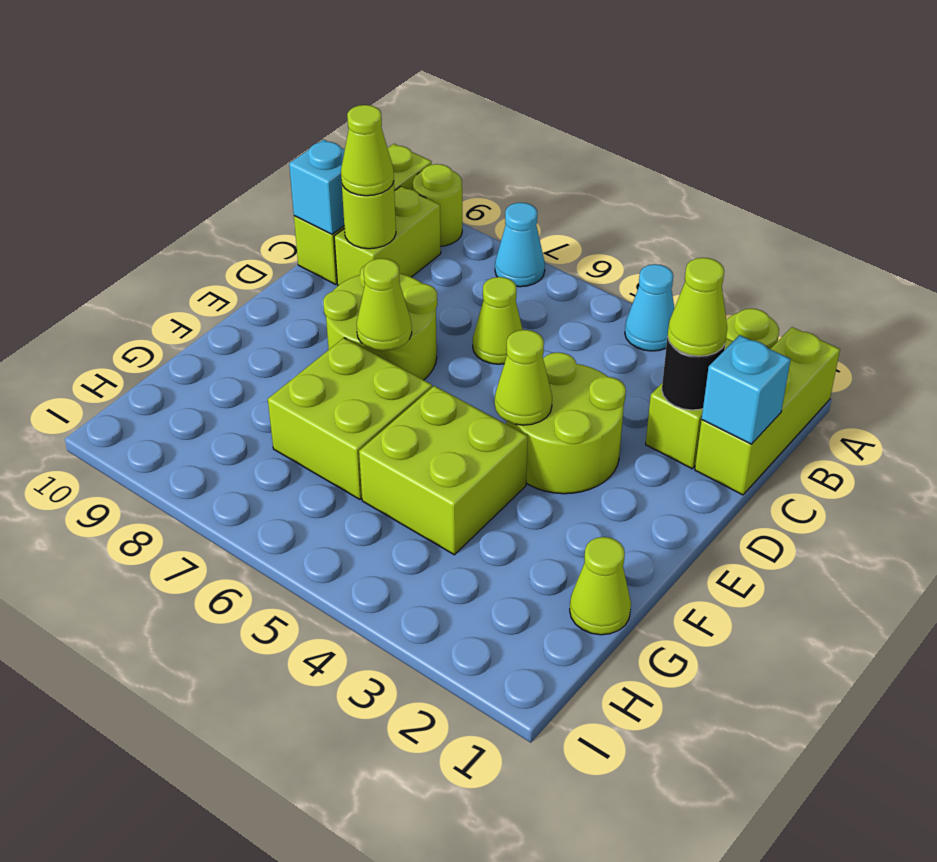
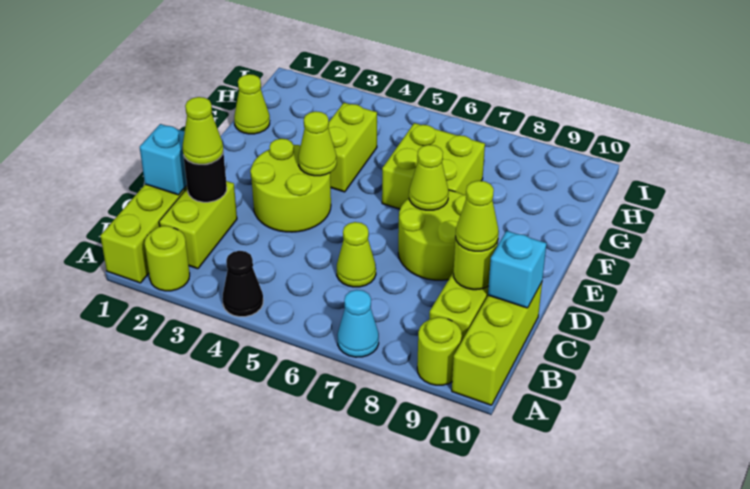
cyan cone A4 level 1 -> black cone A4 level 1
lime brick F4:G5 level 1 -> lime brick F4:G4 level 1

